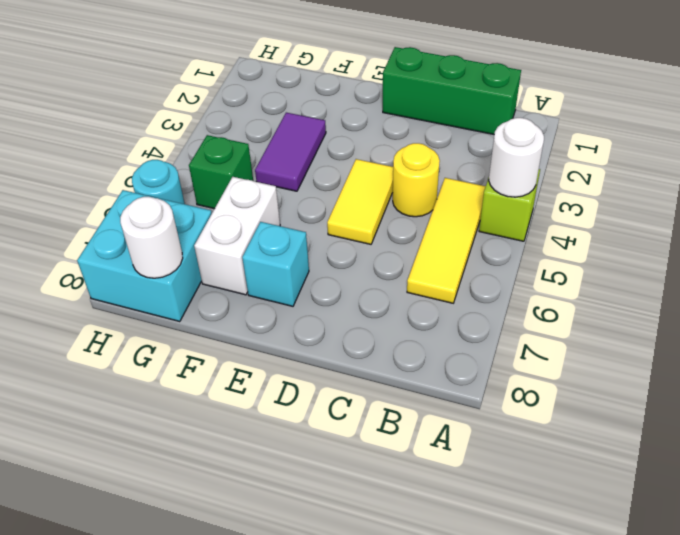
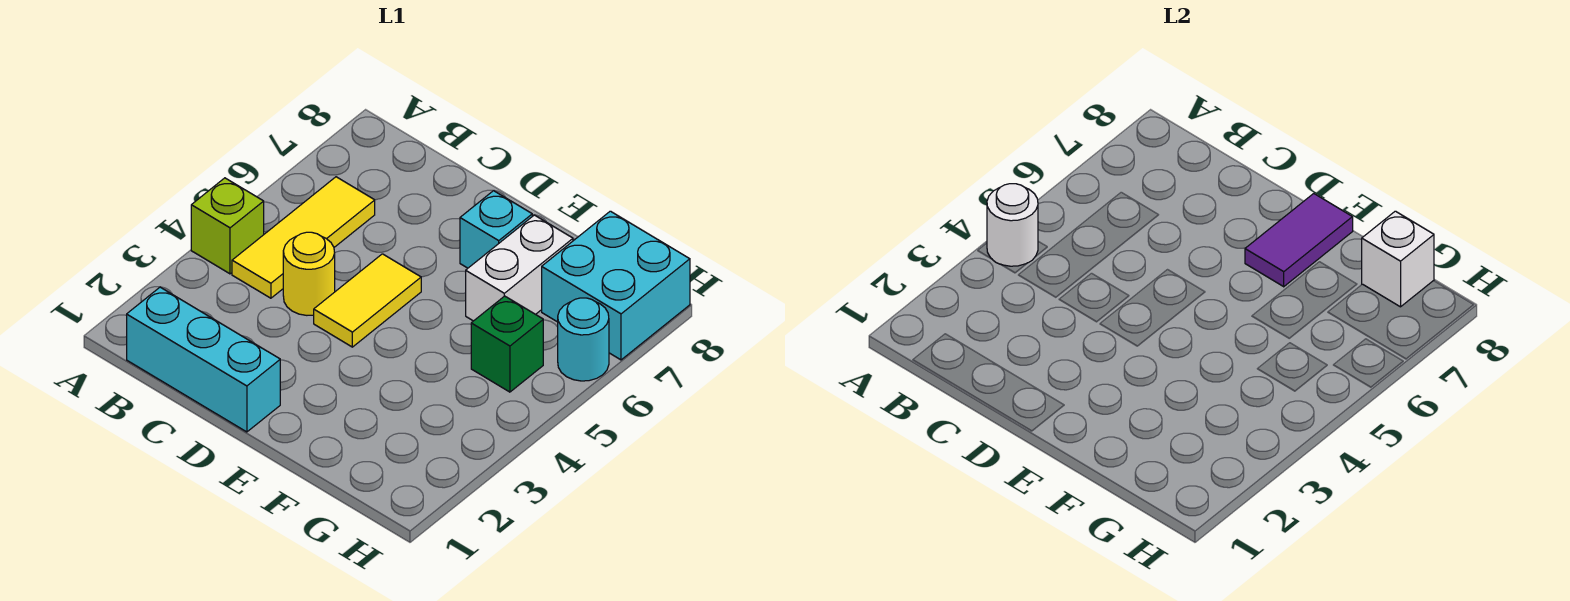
green brick B1:D1 level 1 -> cyan brick B1:D1 level 1
purple tile F3:F4 level 1 -> purple tile E7:E8 level 2
white round brick G8 level 2 -> white brick G8 level 2

